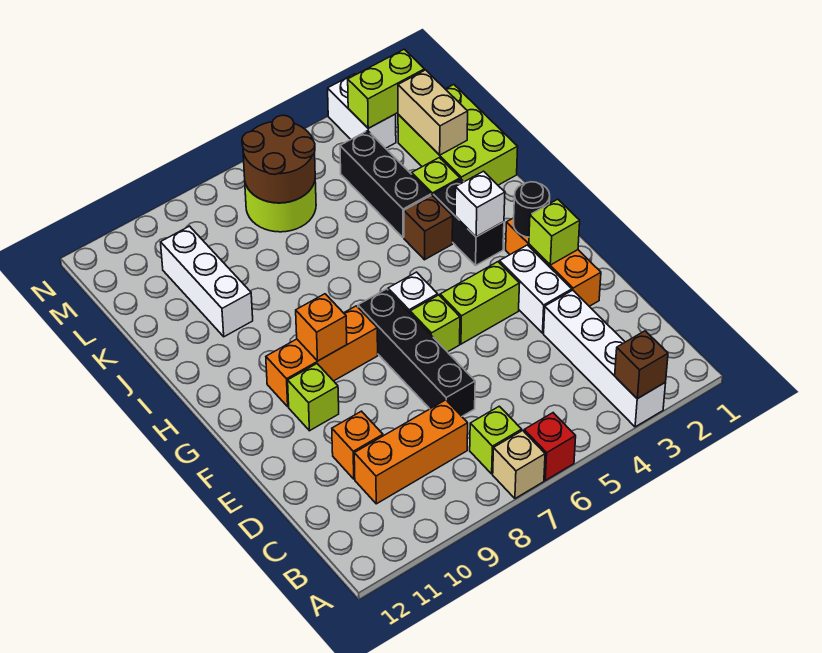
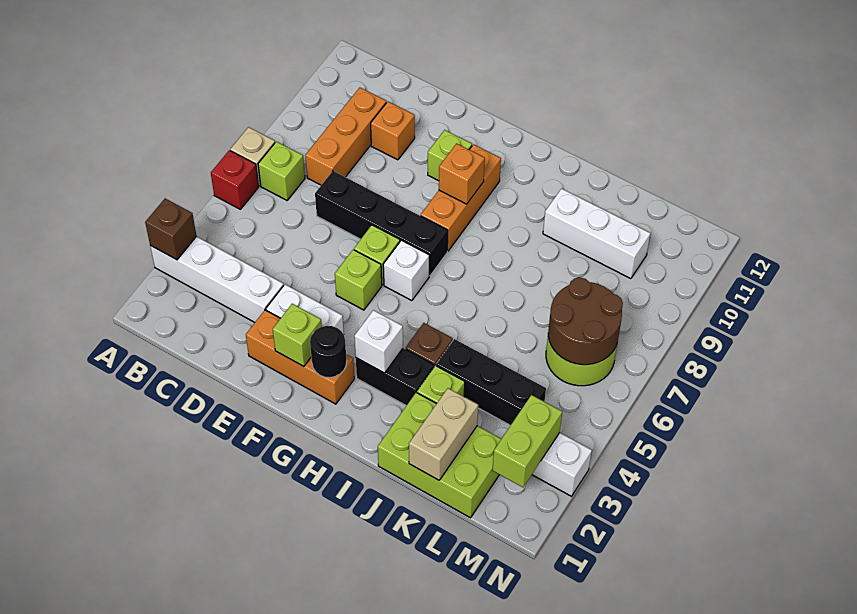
lime brick F4:F5 level 1 -> lime brick F5 level 1
tan brick K2:L2 level 2 -> tan brick K1:K2 level 2

